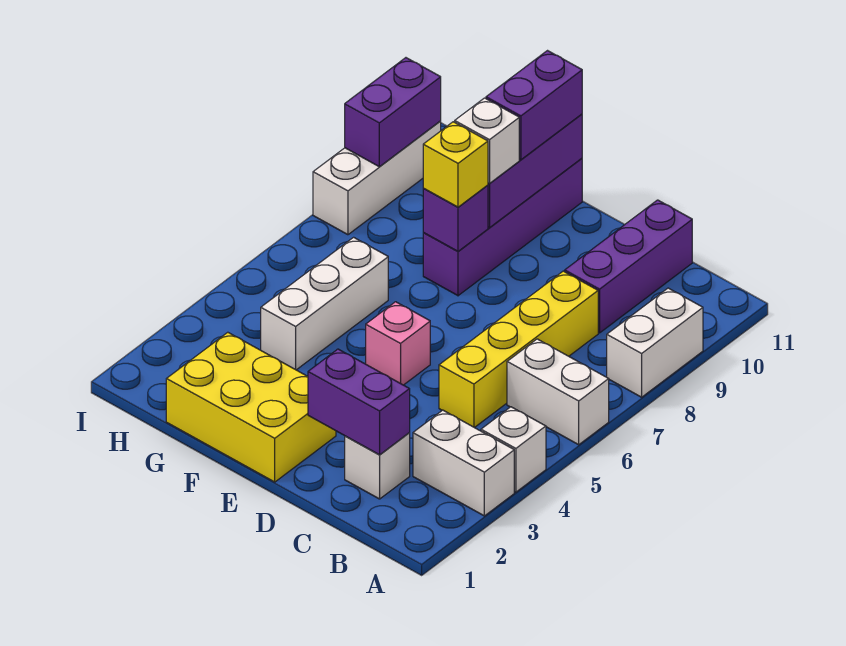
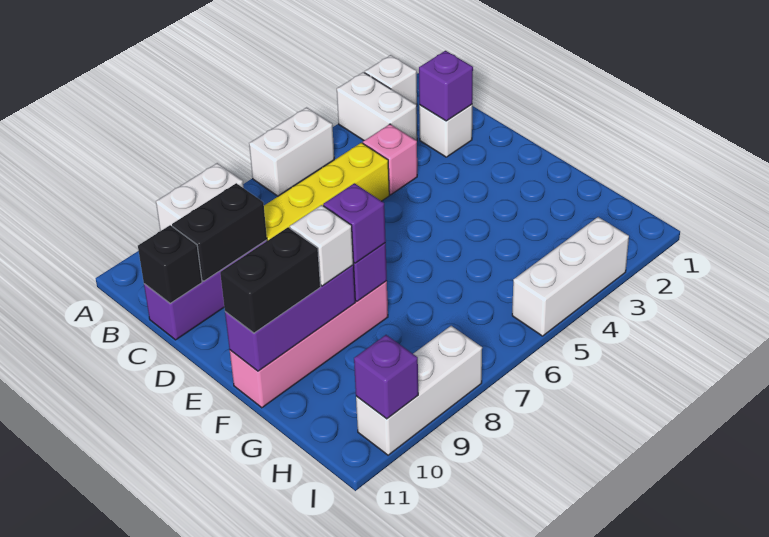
white brick A4 level 1 -> white brick A2 level 1
white brick A6:B6 level 1 -> white brick A5:A6 level 1
purple brick C2:D2 level 2 -> purple brick C2 level 2
none -> black brick C9:C10 level 2
none -> black brick C11 level 2
yellow brick E1:G2 level 1 -> none
pink brick E5 level 1 -> pink brick C4 level 1
purple brick F8:F11 level 1 -> pink brick F8:F11 level 1
yellow brick F8 level 3 -> purple brick F8 level 3
purple brick F10:F11 level 3 -> black brick F10:F11 level 3
white brick G4:G6 level 1 -> white brick I3:I5 level 1
purple brick I9:I10 level 2 -> purple brick I10 level 2

